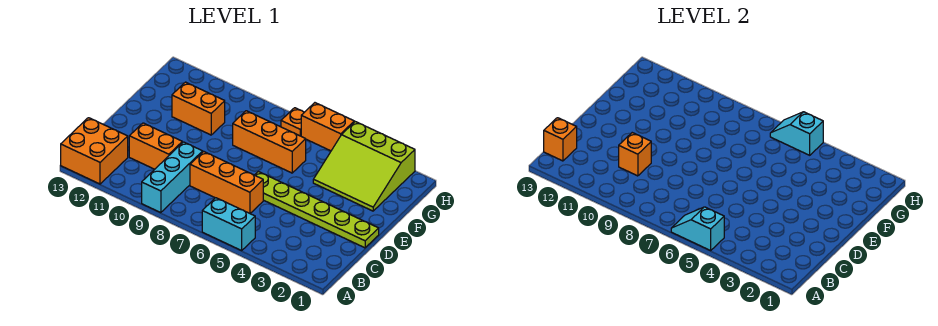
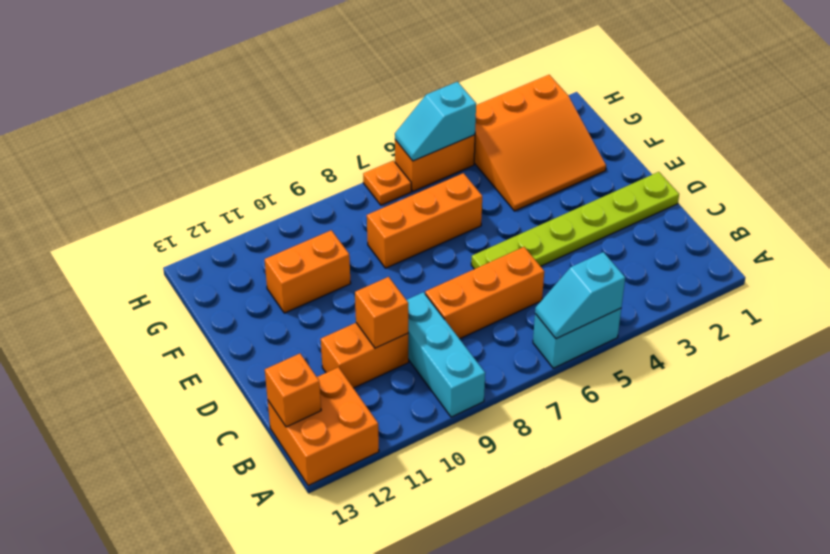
lime slope F2:H4 level 1 top H -> orange slope F2:H4 level 1 top H

